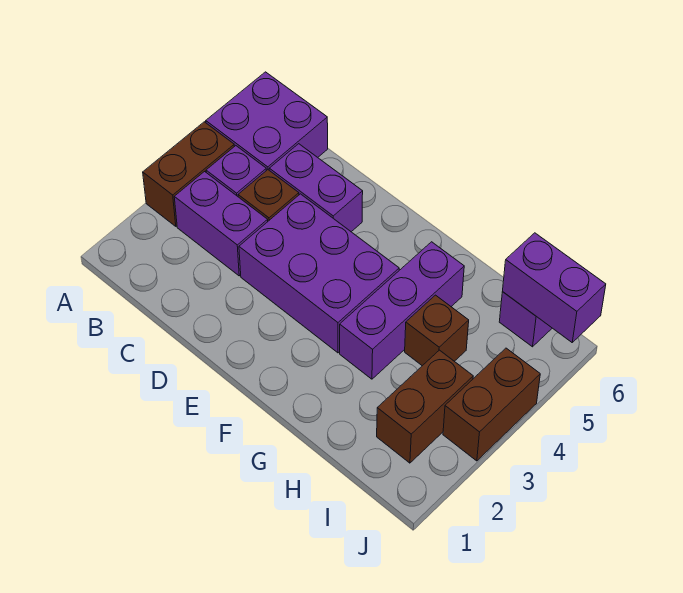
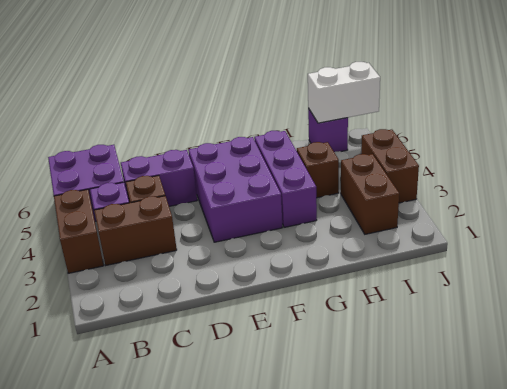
purple brick B3:C3 level 1 -> brown brick B3:C3 level 1
purple brick D3:F4 level 1 -> purple brick E3:F5 level 1
purple brick I6:J6 level 2 -> white brick I6:J6 level 2

